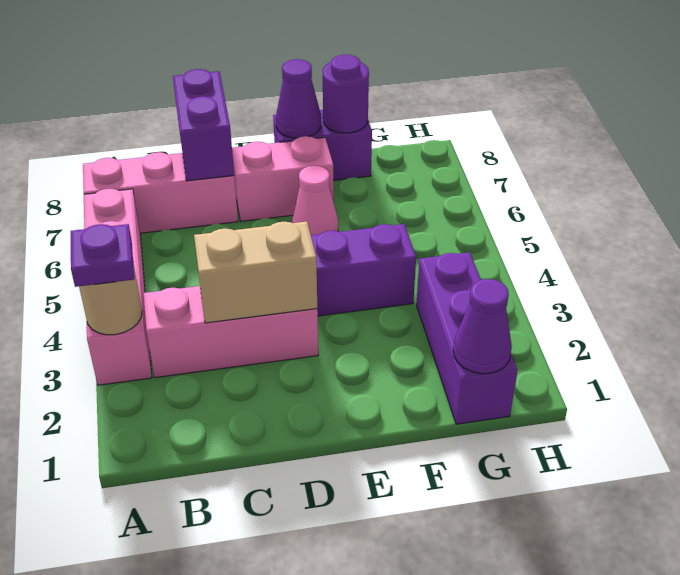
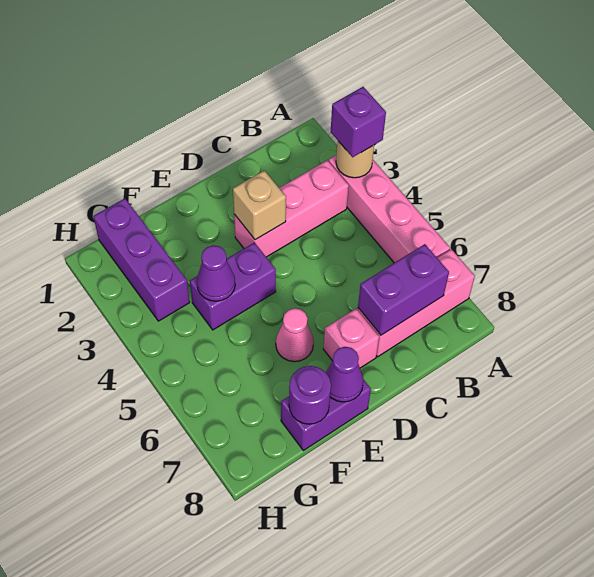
purple plate A3 level 3 -> purple brick A3 level 3
tan brick C3:D3 level 2 -> tan brick D3 level 2
purple brick C7:C8 level 2 -> purple brick B7:C7 level 2
pink brick D7:E7 level 1 -> pink brick D7 level 1
purple cone G1 level 2 -> purple cone F4 level 2

